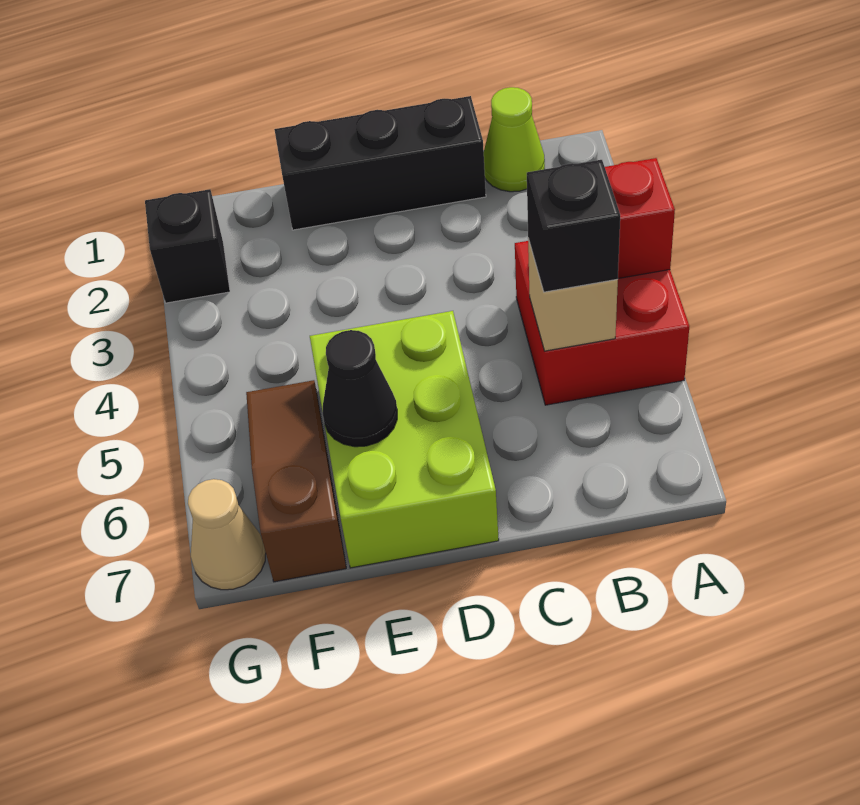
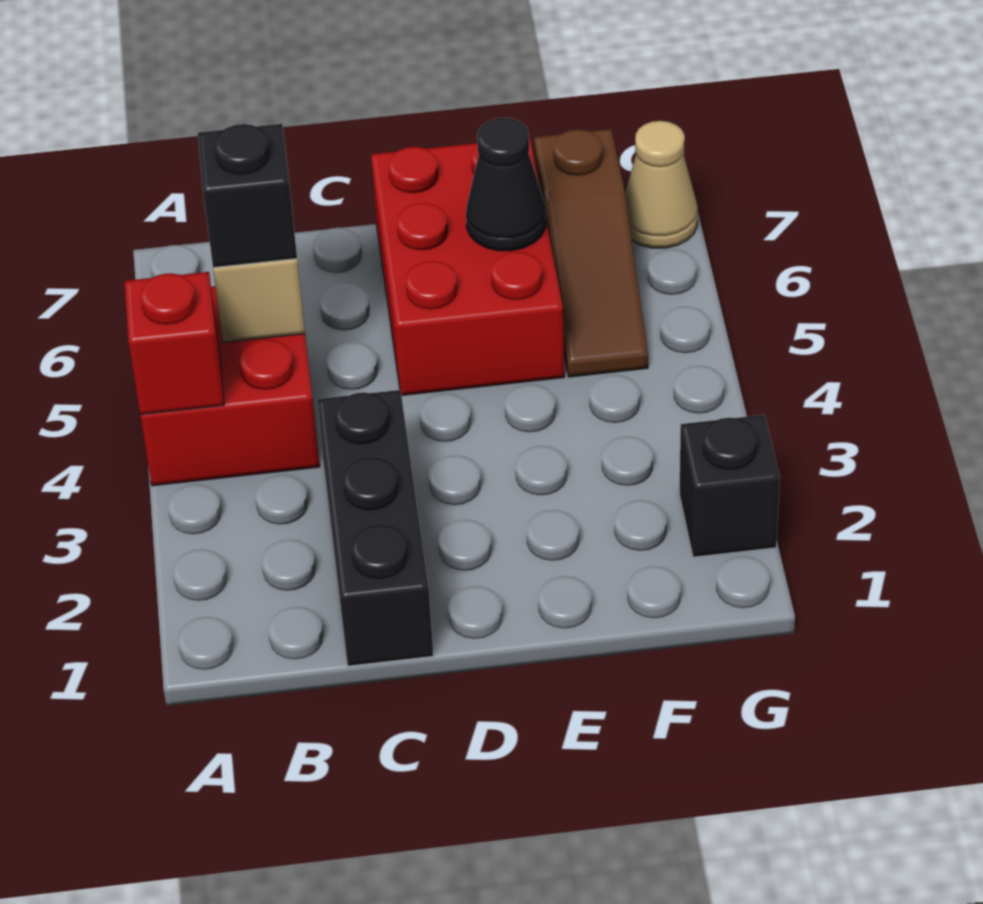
lime cone B1 level 1 -> none
black brick C1:E1 level 1 -> black brick C1:C3 level 1
lime brick D5:E7 level 1 -> red brick D5:E7 level 1

